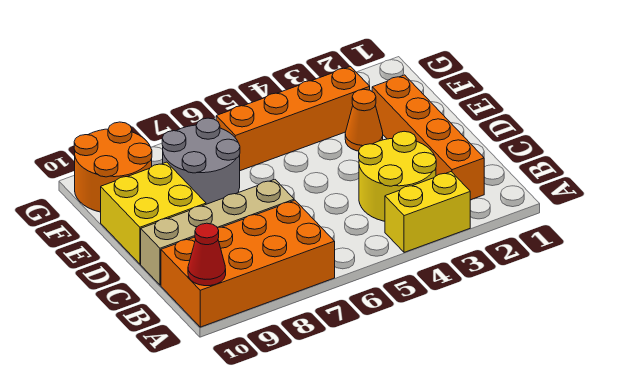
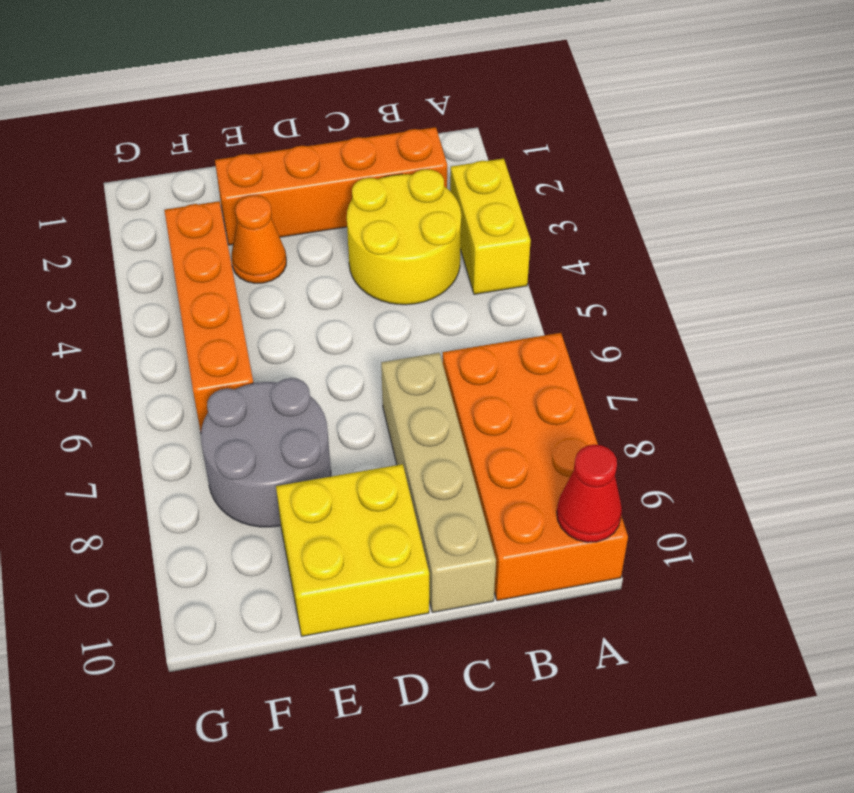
orange round brick F9:G10 level 1 -> none

